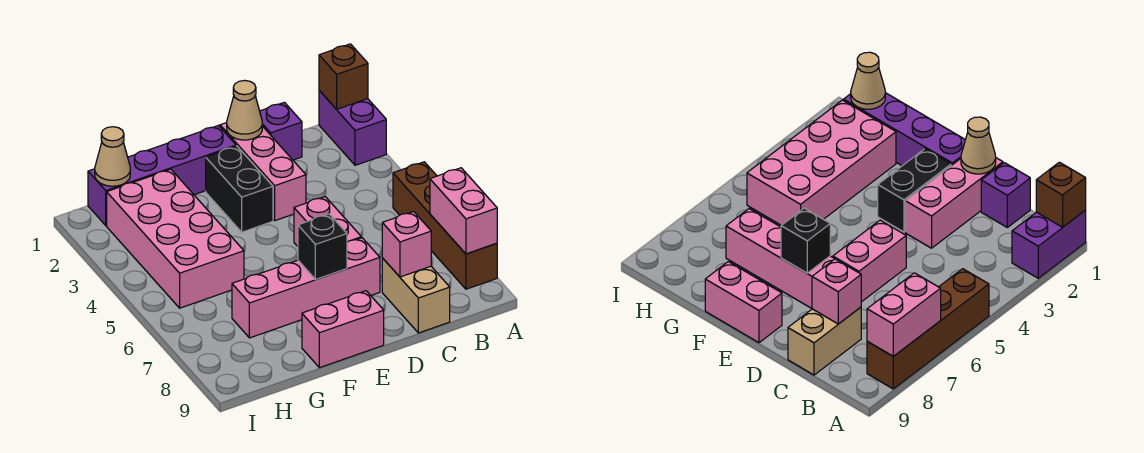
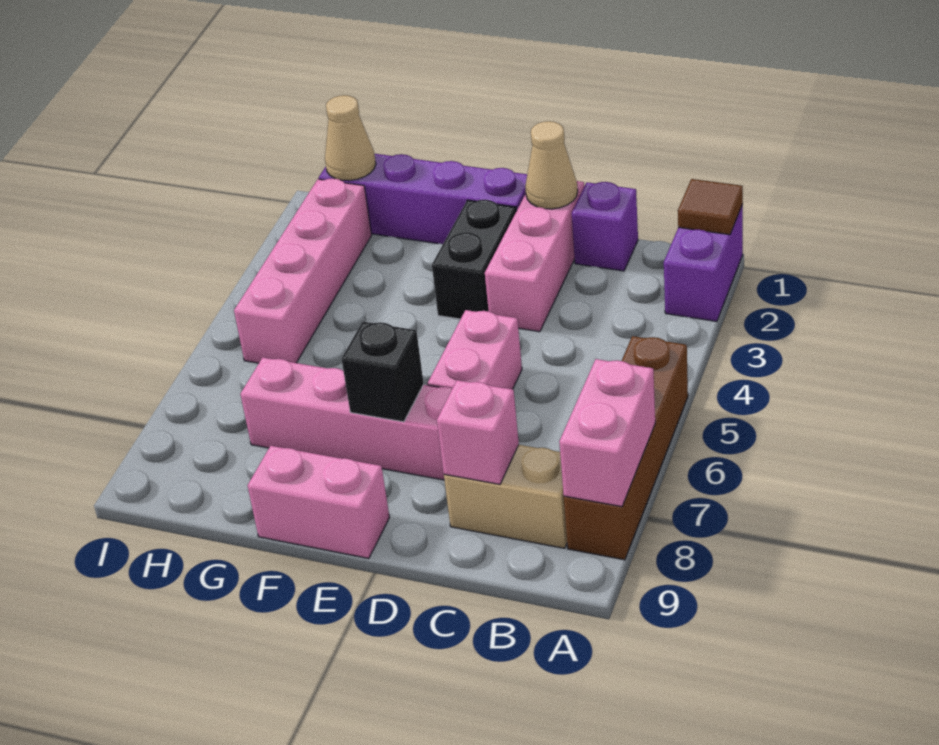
brown brick A1 level 2 -> brown tile A1 level 2
tan brick C8:C9 level 1 -> tan brick B8:C8 level 1
pink brick G2:H5 level 1 -> pink brick H2:H5 level 1

